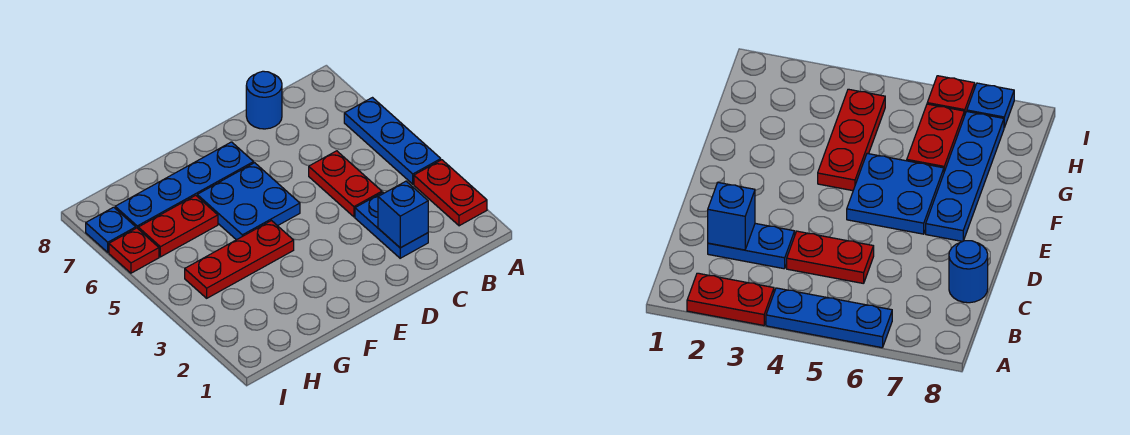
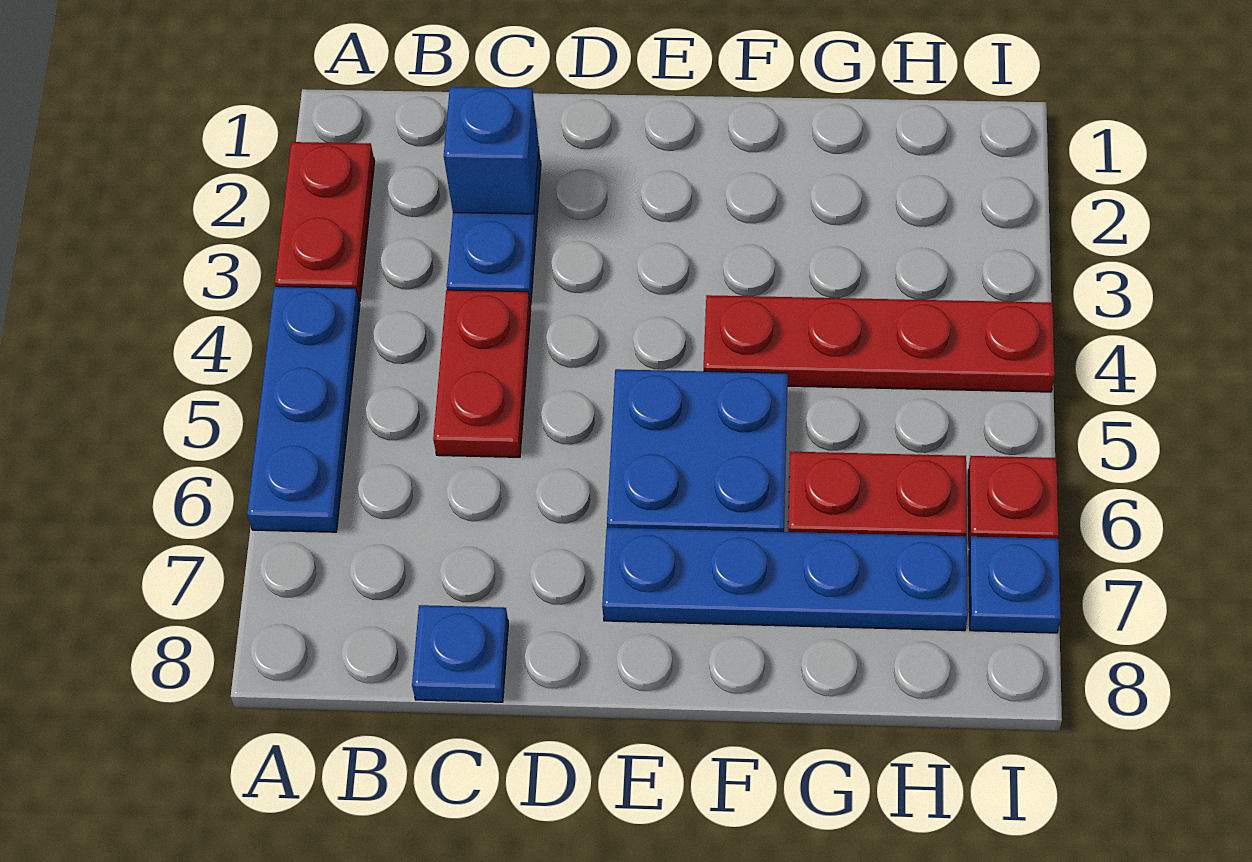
blue round brick C8 level 1 -> blue plate C8 level 1
red plate F4:H4 level 1 -> red plate F4:I4 level 1

